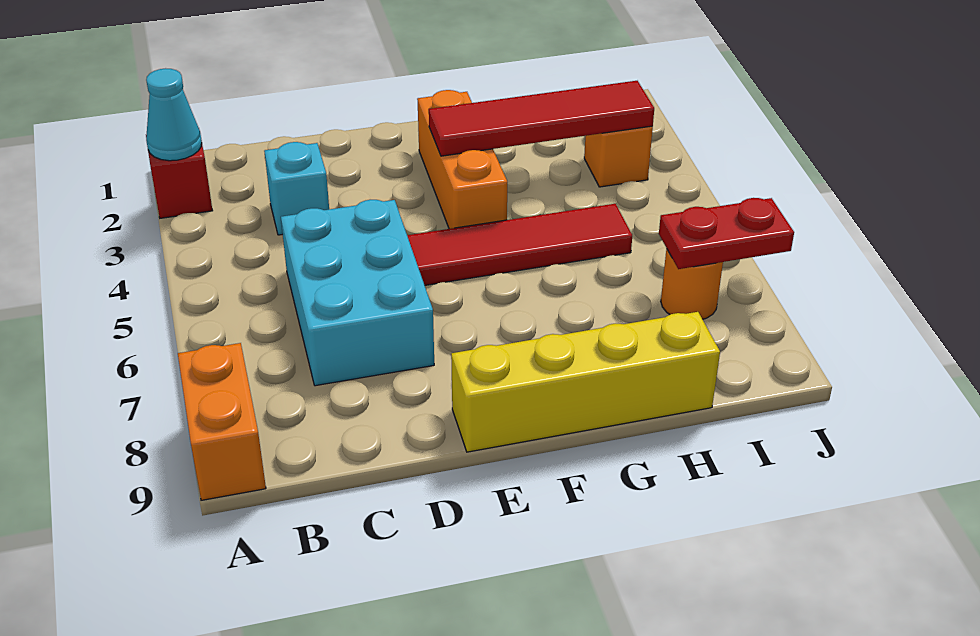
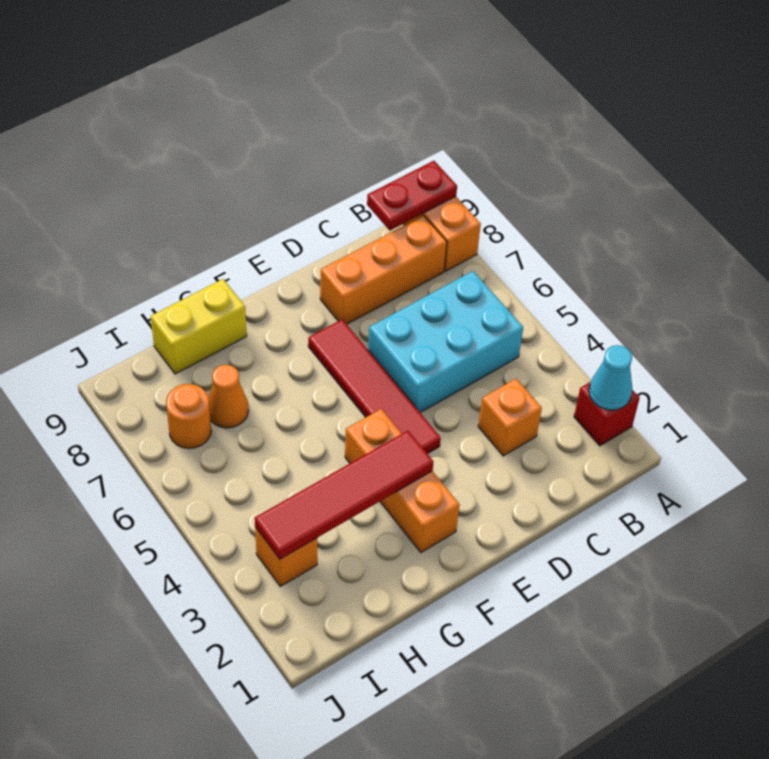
none -> orange brick B8:D8 level 1
cyan brick C3 level 1 -> orange brick C3 level 1
cyan brick C5:D7 level 1 -> cyan brick B5:D6 level 1
red tile E5:H5 level 1 -> red tile E4:E7 level 1
yellow brick E9:H9 level 1 -> yellow brick G9:H9 level 1
none -> orange cone H7 level 1
red plate I7:J7 level 2 -> red plate A9:B9 level 2

